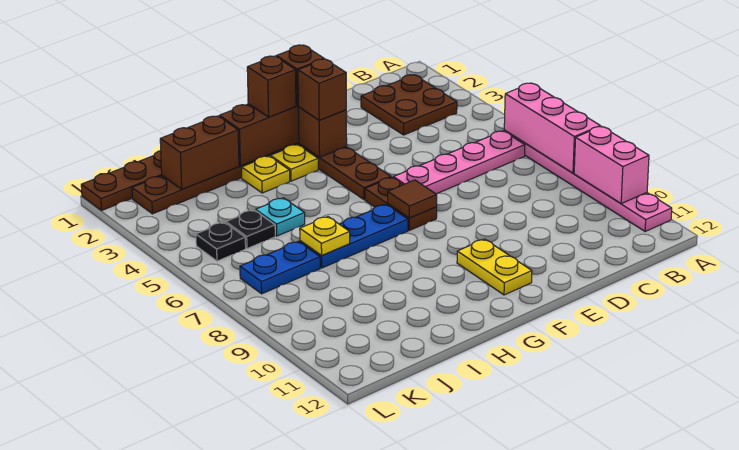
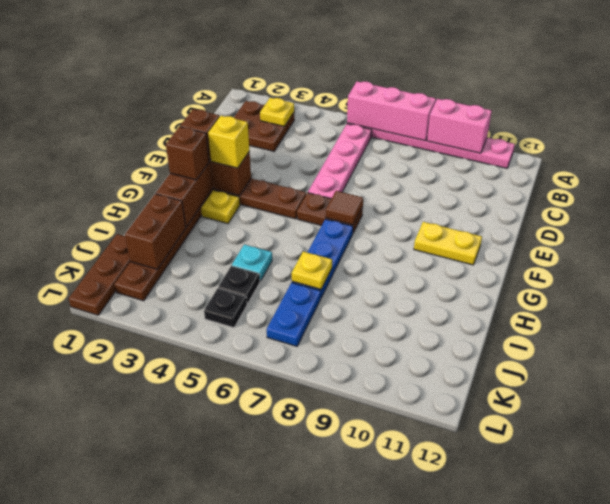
brown brick F3 level 3 -> yellow brick F3 level 3
yellow plate H3 level 1 -> yellow plate B3 level 2

